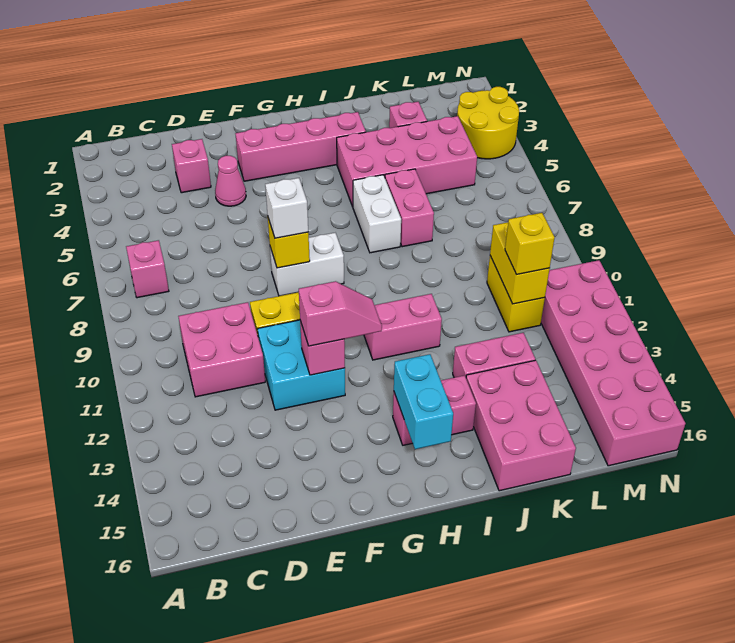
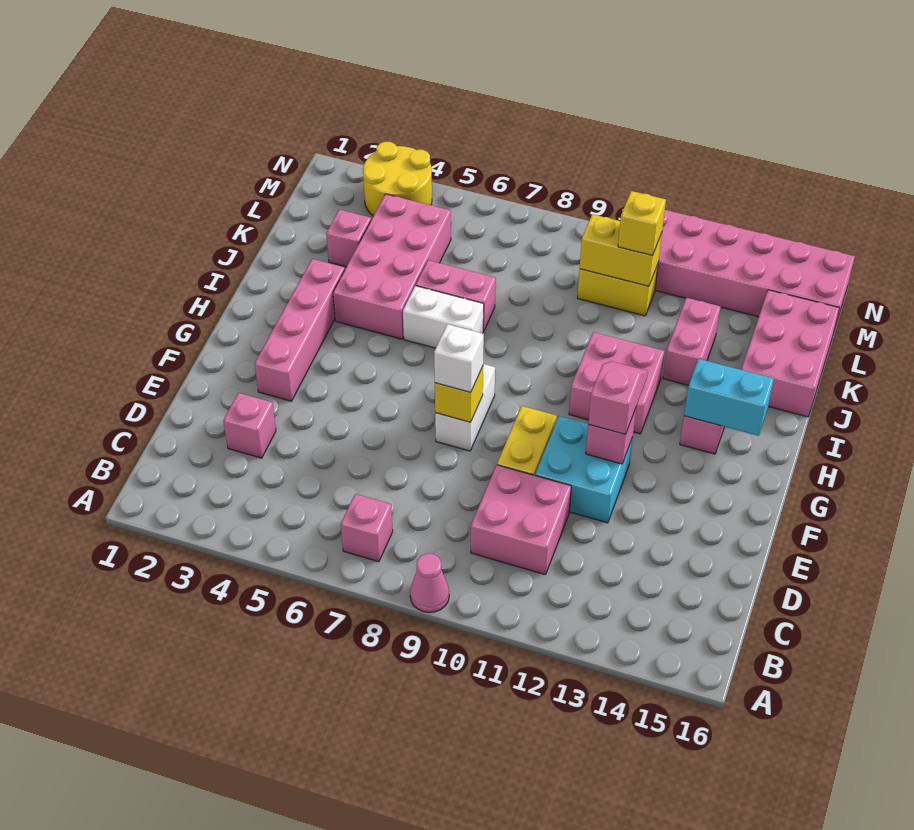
pink cone E4 level 1 -> pink cone A9 level 1
pink brick H11:I11 level 1 -> pink brick H11:I12 level 1
pink brick J14:K16 level 1 -> pink brick J15:L16 level 1

